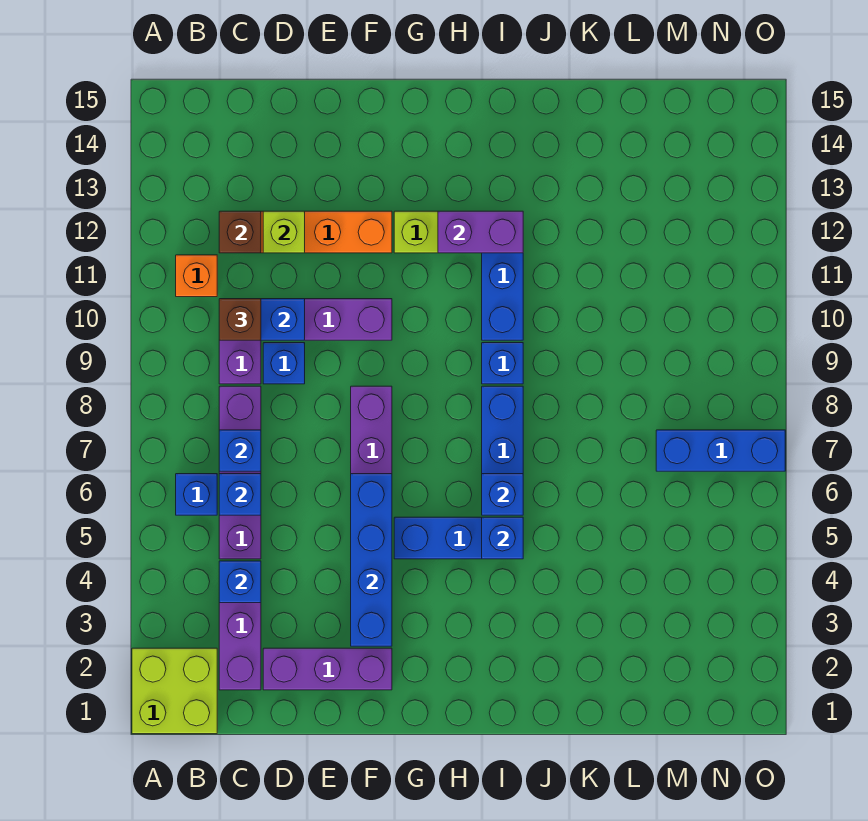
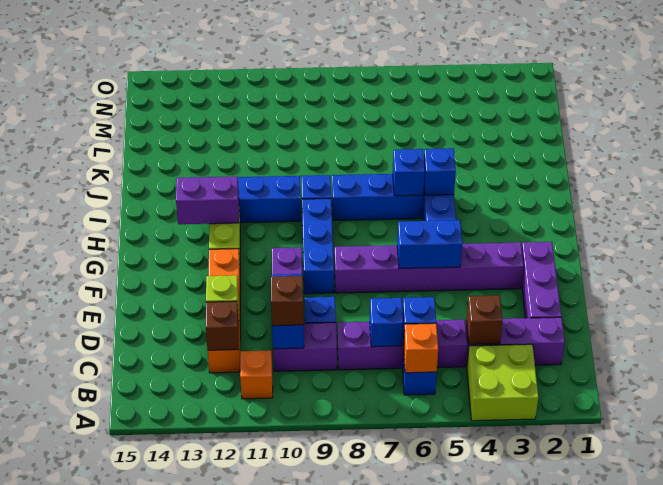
lime brick A1:B2 level 1 -> lime brick A3:B4 level 1
none -> orange brick B6 level 2
blue brick C4 level 2 -> brown brick C4 level 2
blue brick F3:F6 level 2 -> blue brick F5:F6 level 2
purple brick H12:I12 level 2 -> purple brick H12:H13 level 2
blue brick M7:O7 level 1 -> blue brick F9:H9 level 1

